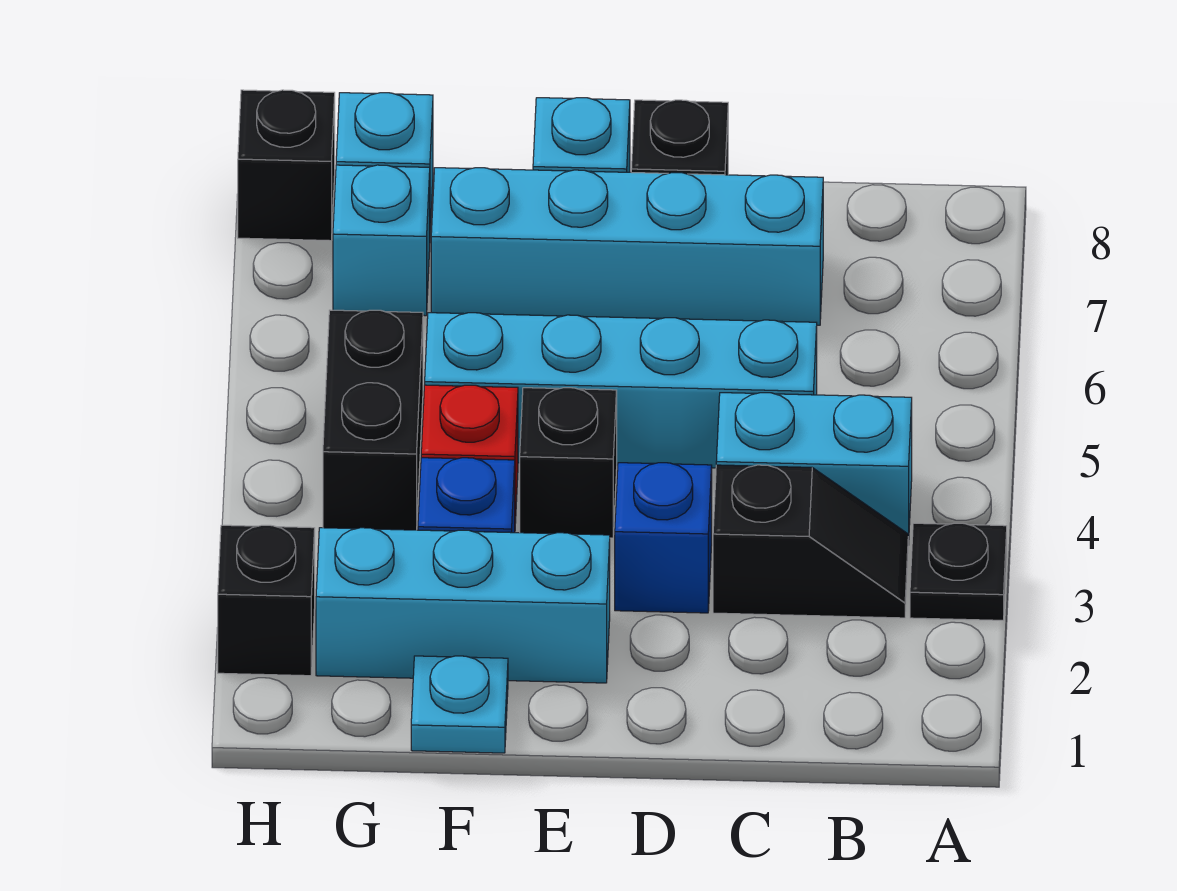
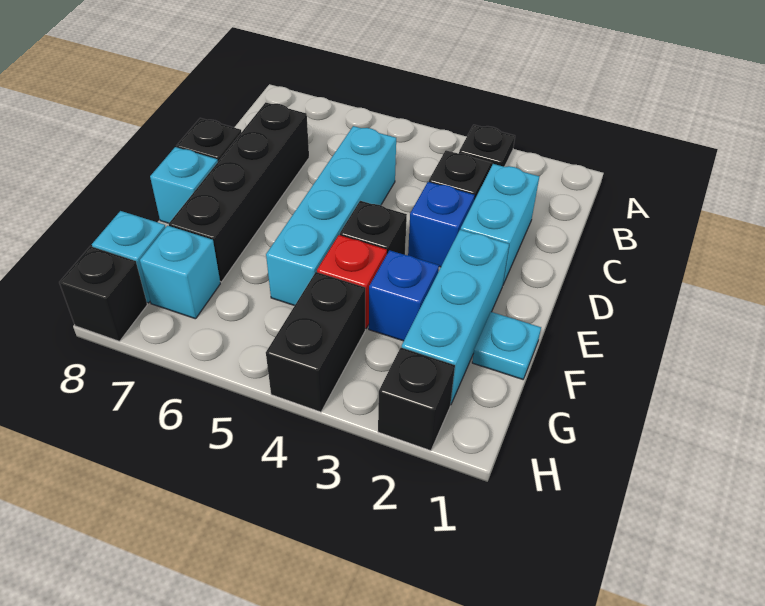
cyan brick B4:C4 level 1 -> cyan brick C2:D2 level 1
cyan brick C7:F7 level 1 -> black brick C7:F7 level 1
black brick G4:G5 level 1 -> black brick G4:H4 level 1

